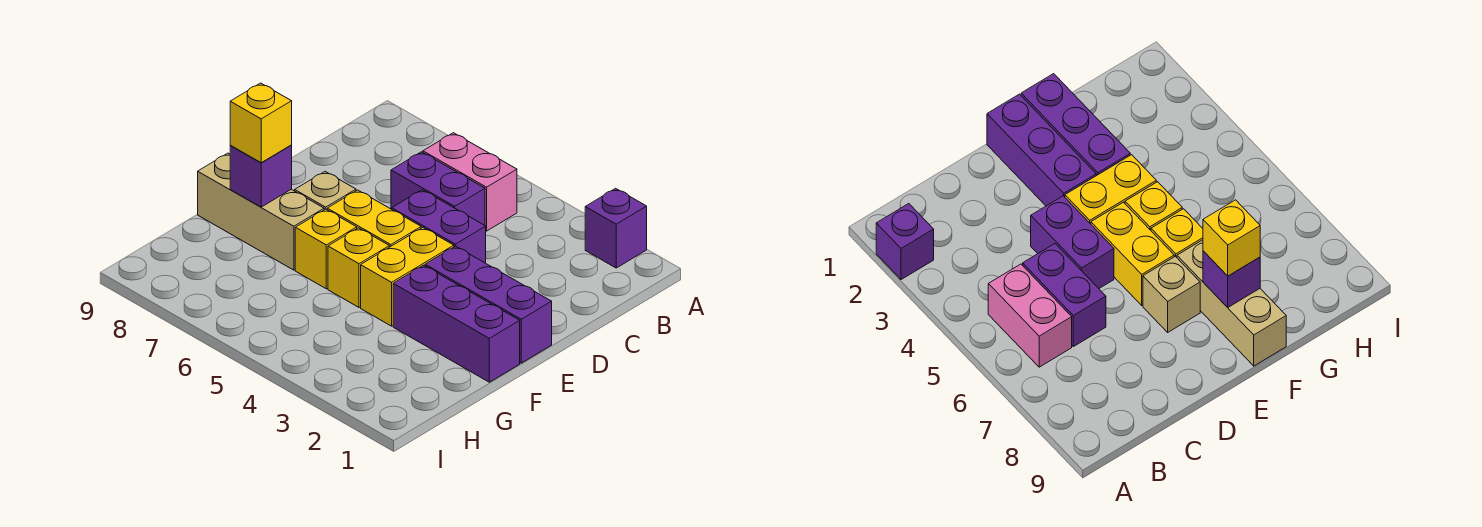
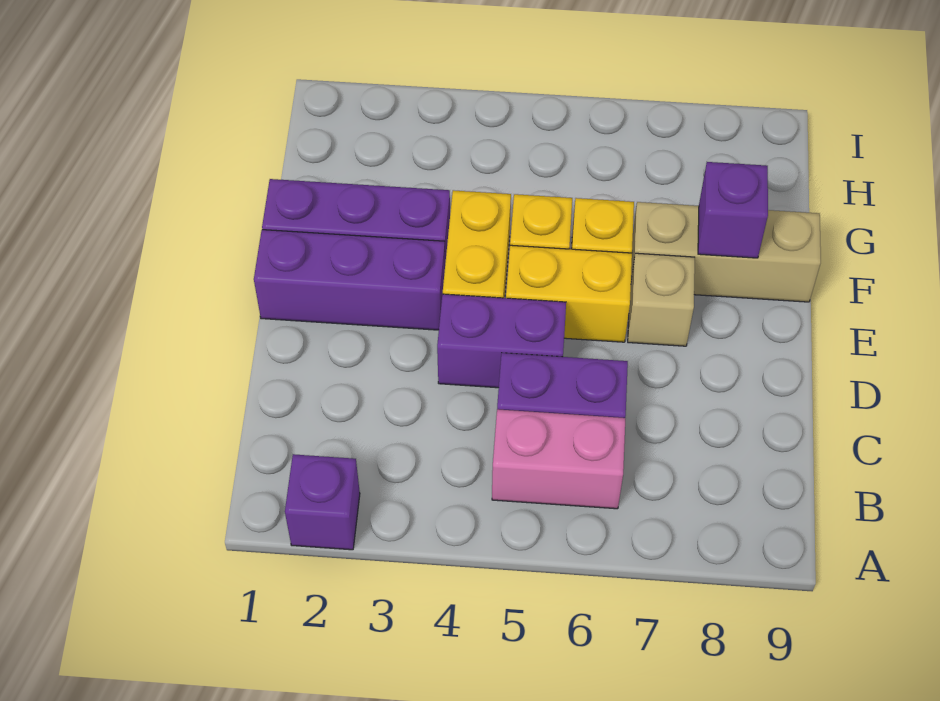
yellow brick F8 level 3 -> none

